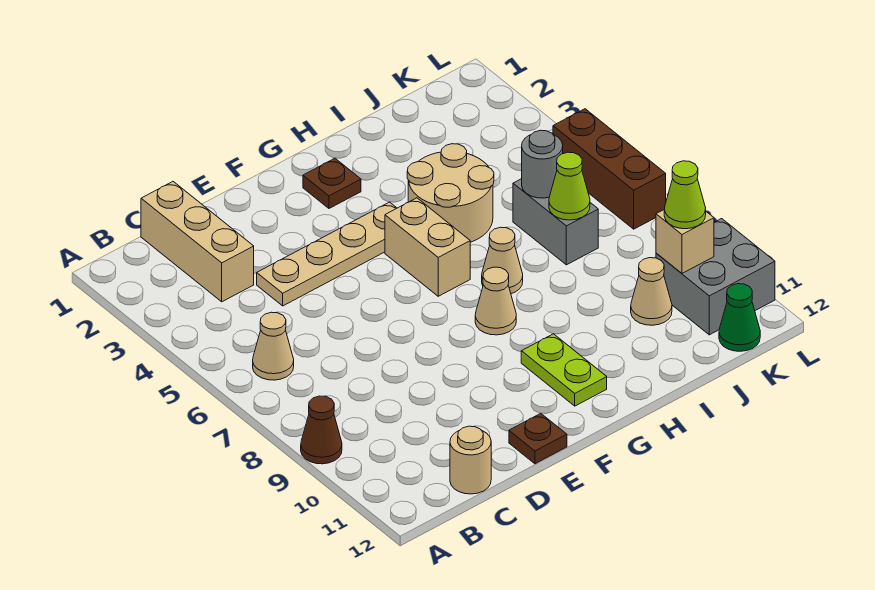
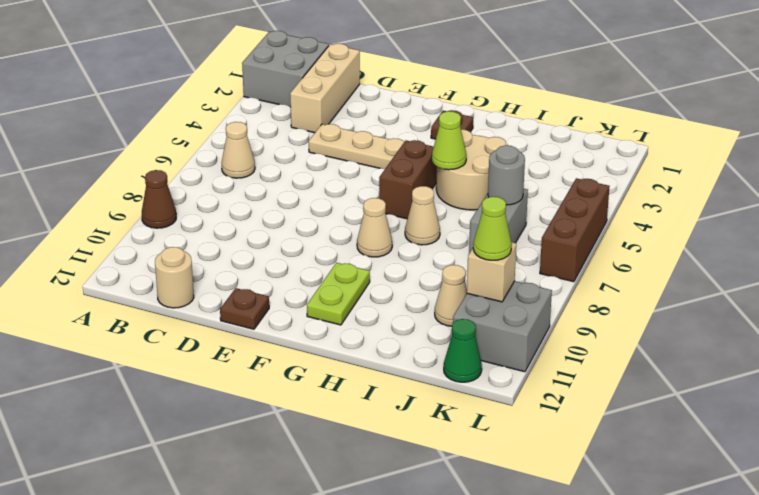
none -> grey brick A1:B2 level 1
tan brick G5:G6 level 1 -> brown brick G5:G6 level 1
lime cone J7 level 2 -> lime cone H5 level 2

